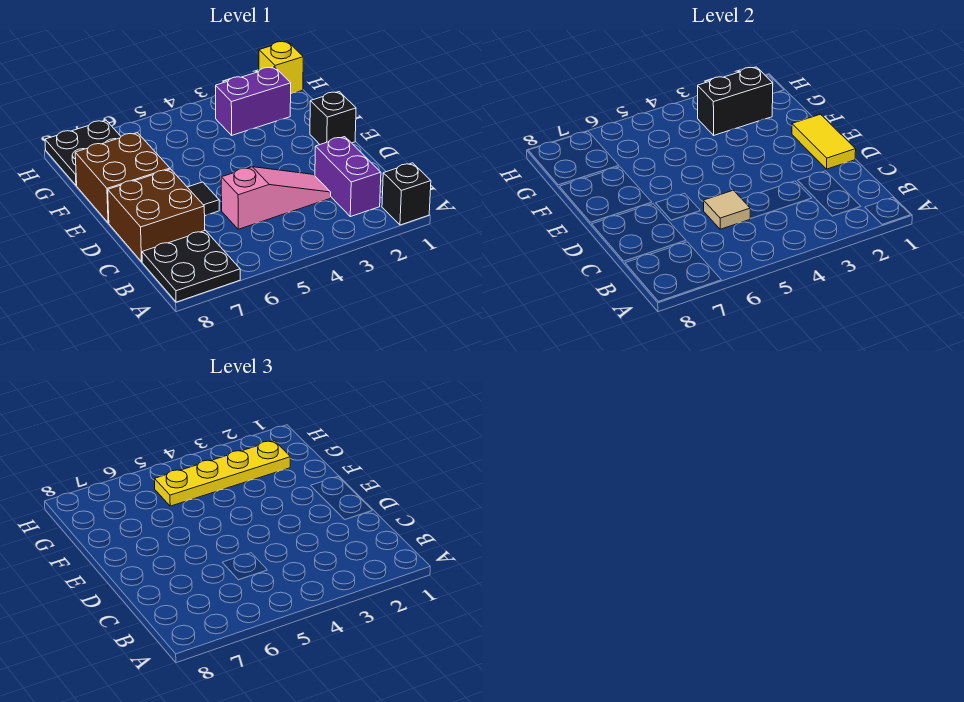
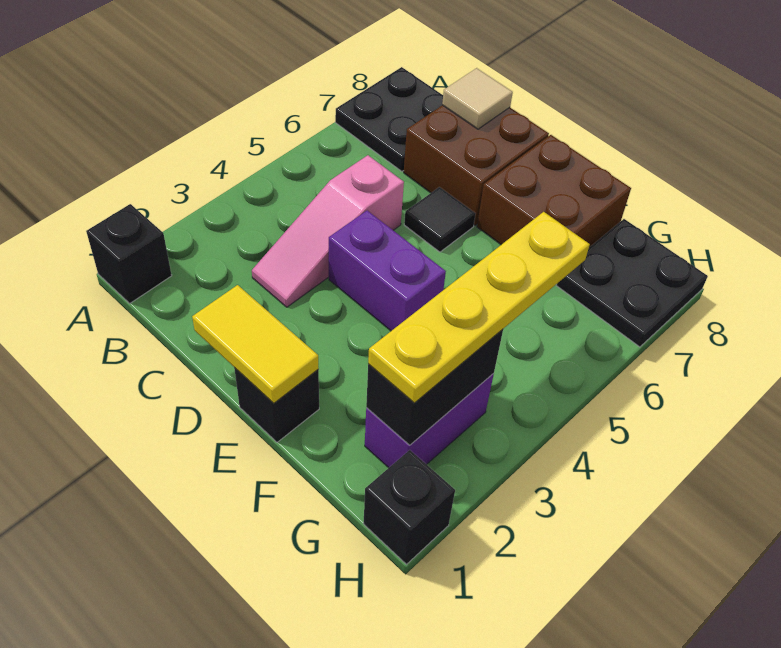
purple brick B2:C2 level 1 -> purple brick D4:E4 level 1
tan tile C5 level 2 -> tan tile C8 level 2
yellow brick H1 level 1 -> black brick H1 level 1

